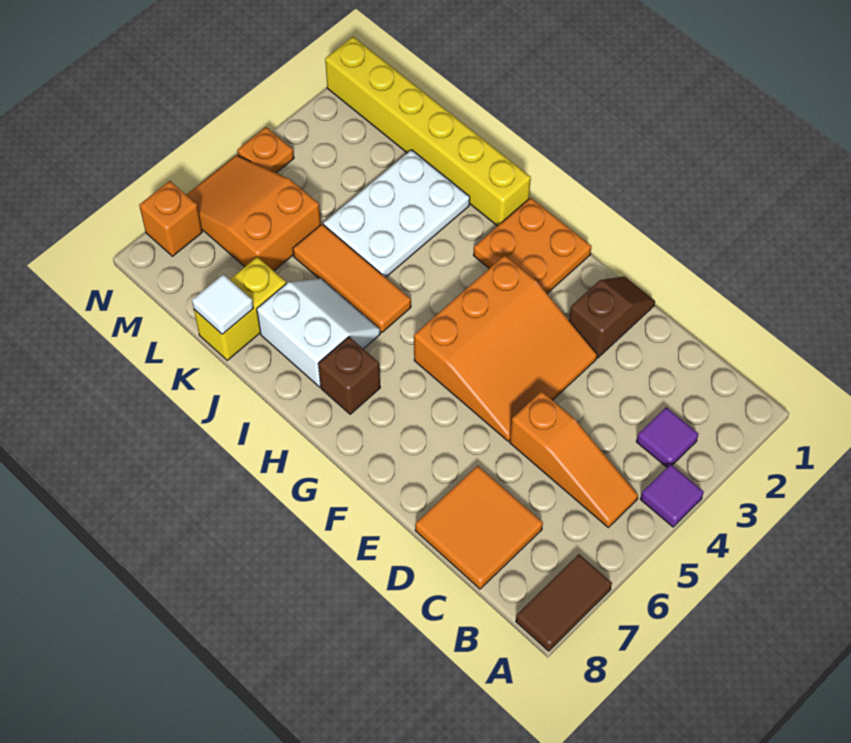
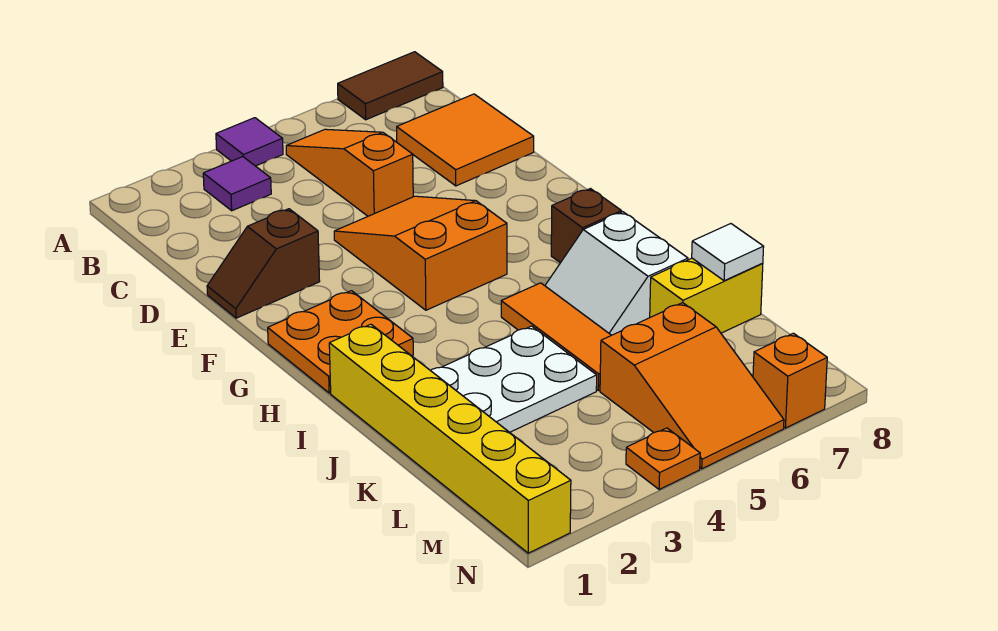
orange slope E3:G5 level 1 top G -> orange slope E4:G5 level 1 top G

